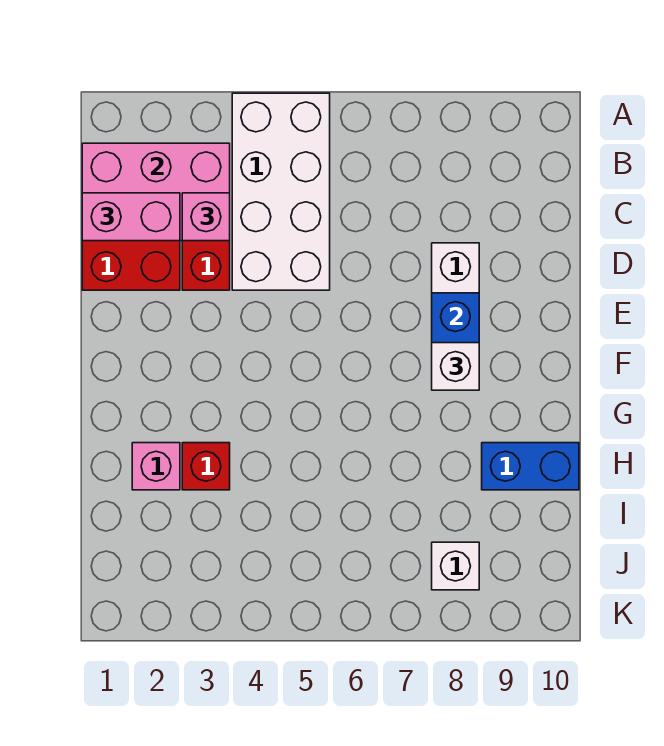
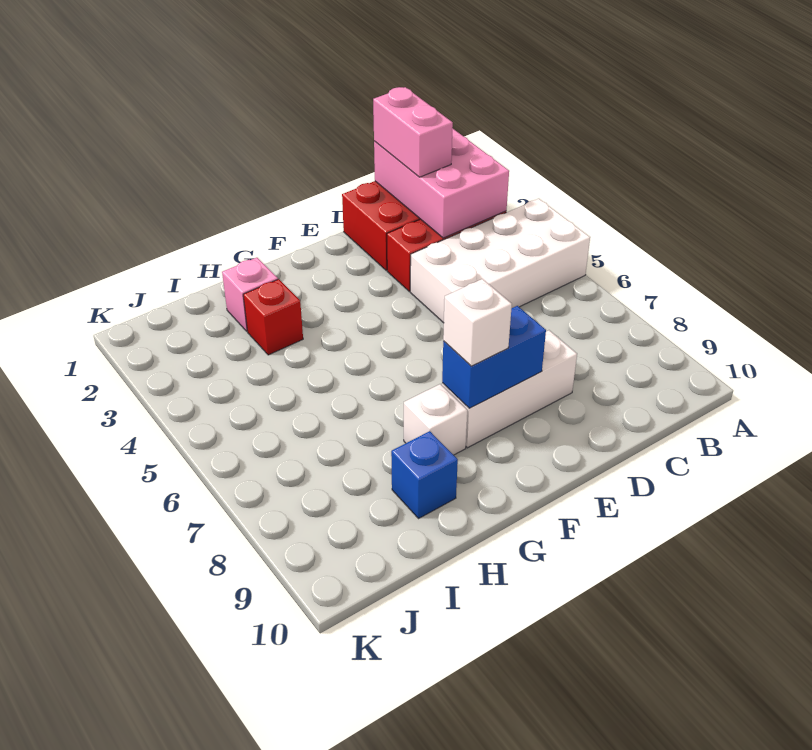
pink brick C3 level 3 -> none
blue brick H9:H10 level 1 -> blue brick H9 level 1
white brick J8 level 1 -> white brick G8 level 1

